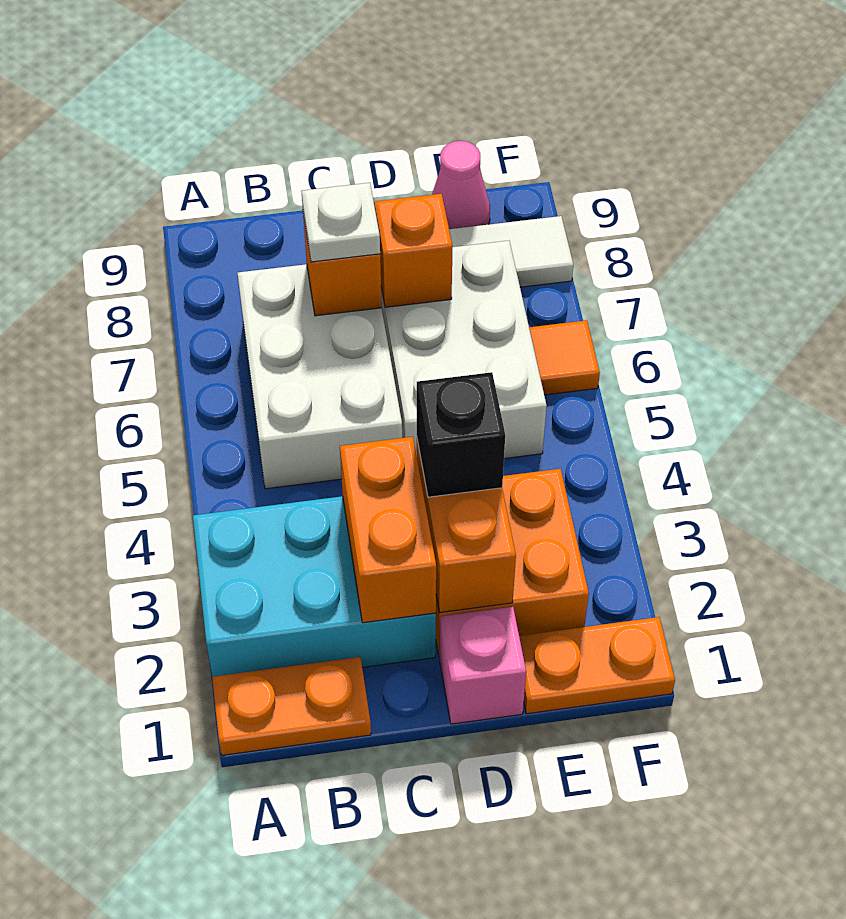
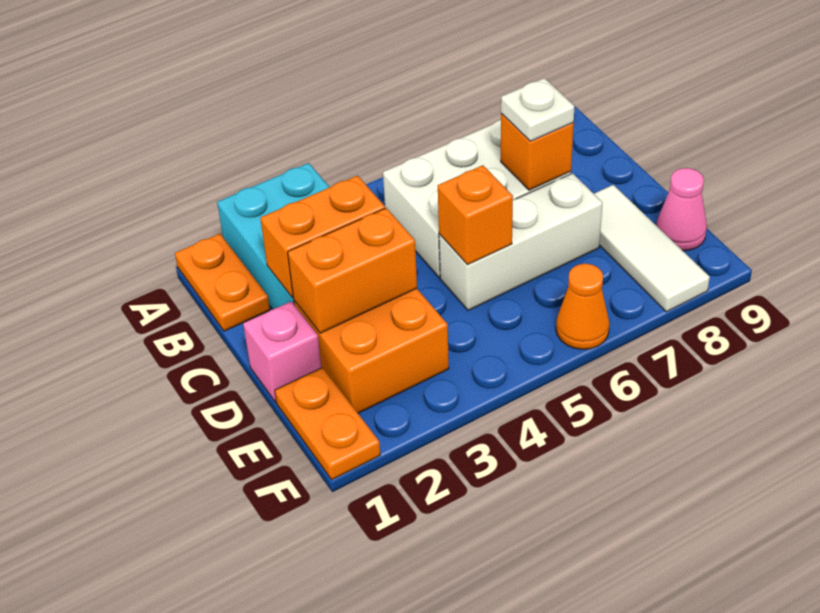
black brick D3 level 3 -> none
white brick D5:E7 level 1 -> white brick D5:D7 level 1
orange brick D7 level 2 -> orange brick D5 level 2
orange tile F6 level 1 -> orange cone F6 level 1

